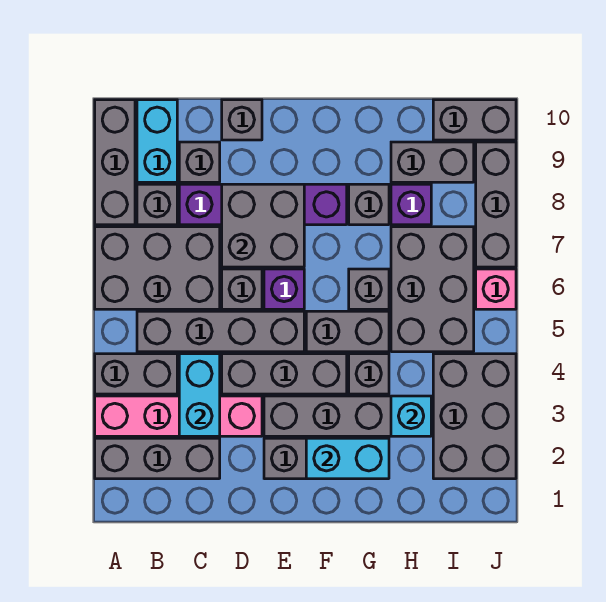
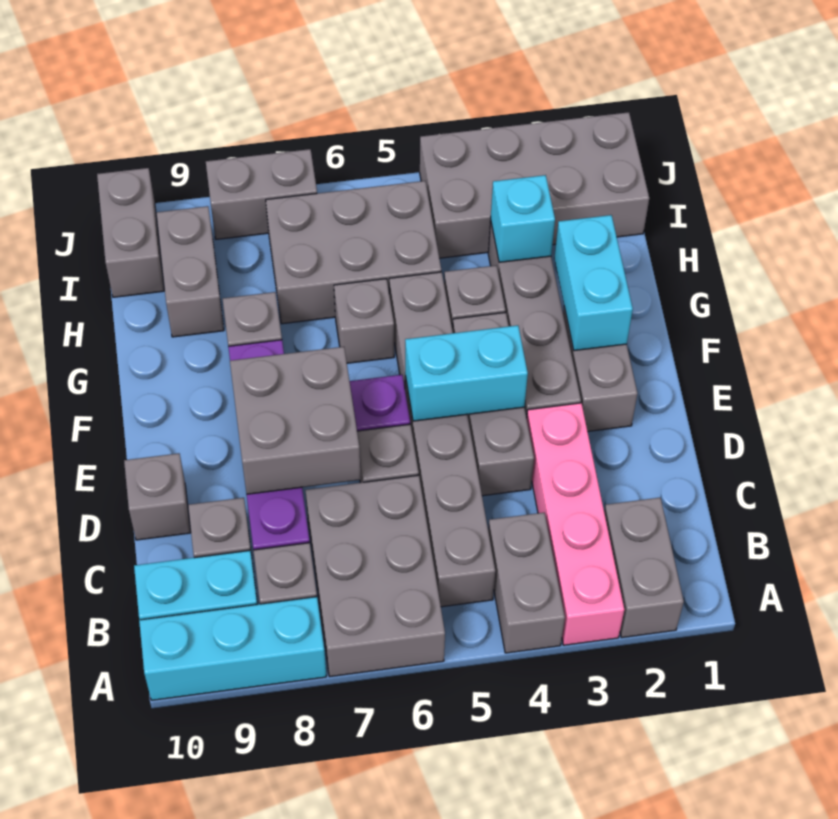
grey brick A2:C2 level 1 -> grey brick A2:B2 level 1
grey brick A8:A10 level 1 -> cyan brick A8:A10 level 1
cyan brick C3:C4 level 2 -> cyan brick E4:E5 level 2
purple brick H8 level 1 -> none
grey brick I2:J4 level 1 -> grey brick I1:J4 level 1
pink brick J6 level 1 -> none
grey brick J7:J9 level 1 -> grey brick J7:J8 level 1

